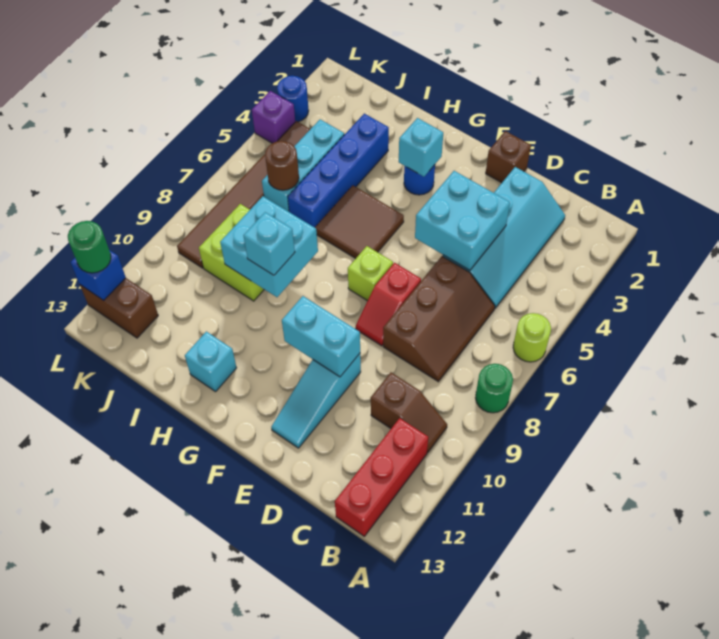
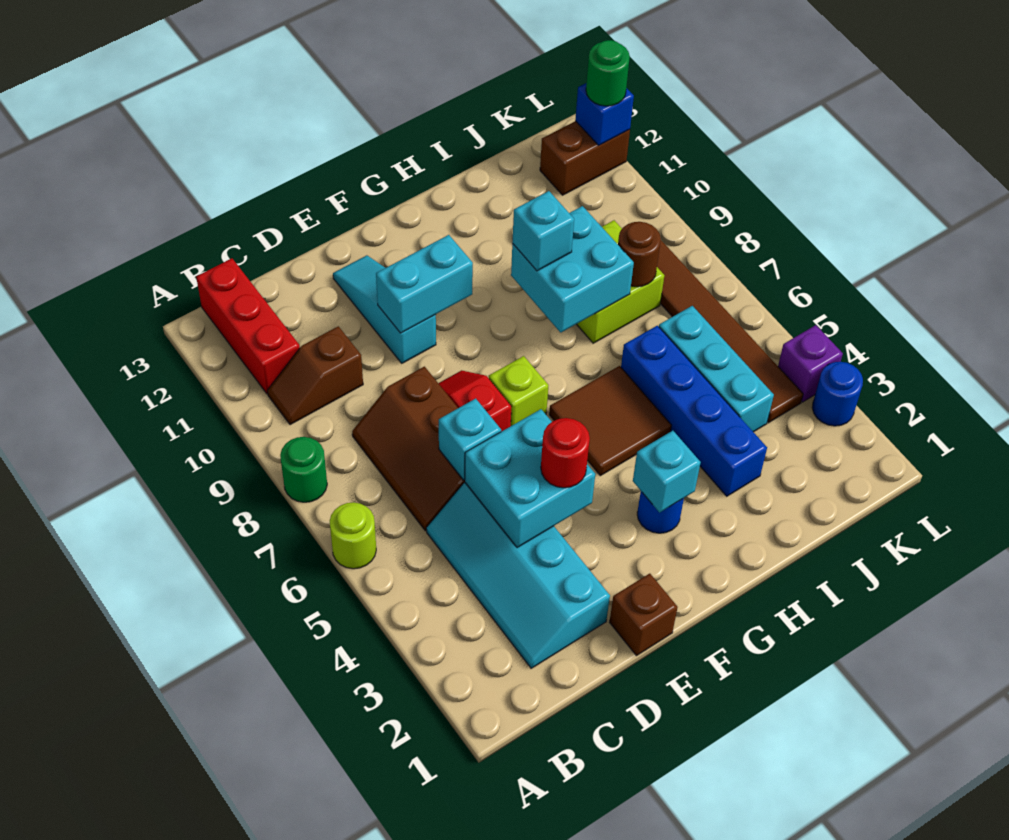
none -> red round brick E4 level 3
cyan brick H12 level 1 -> cyan brick D6 level 2
brown round brick J6 level 2 -> brown round brick J8 level 2

